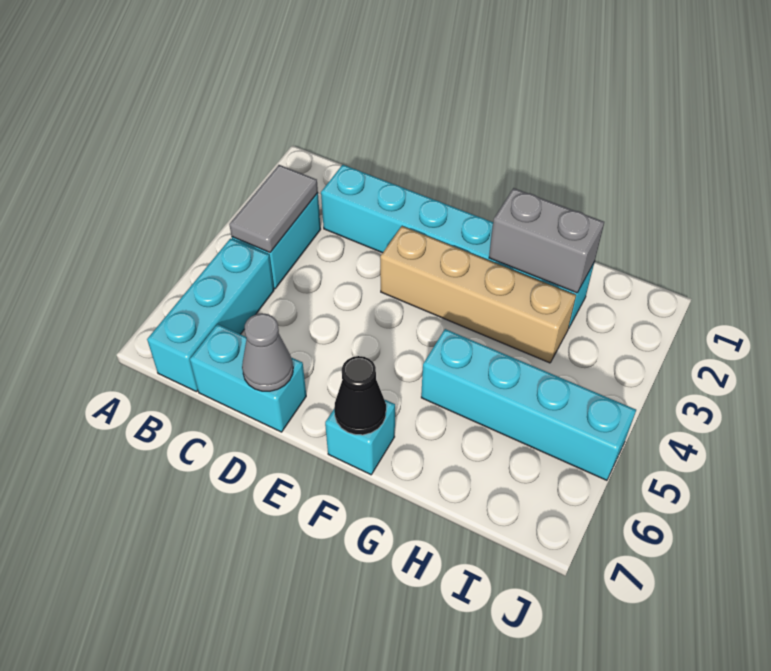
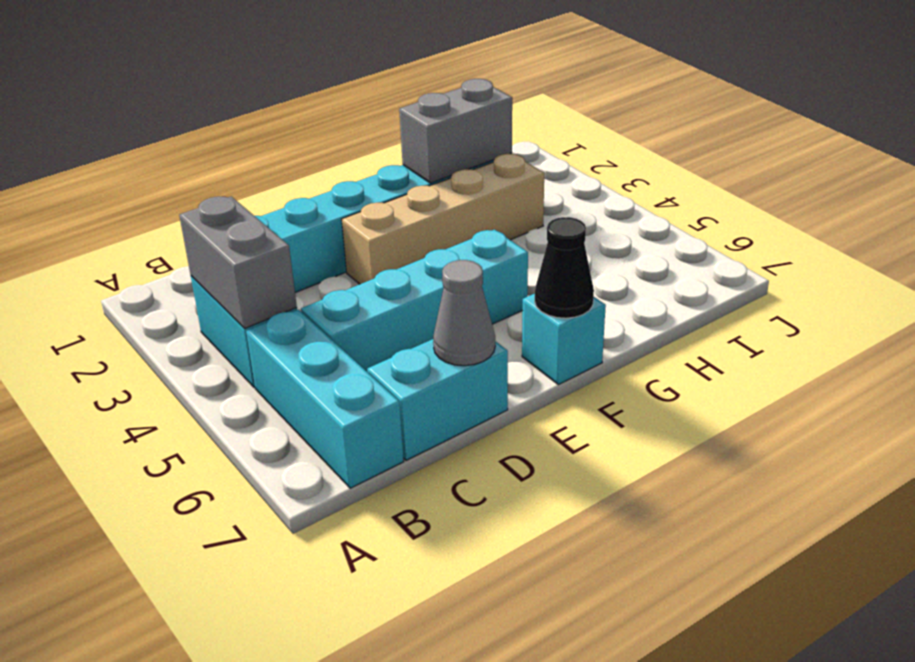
grey tile B3:B4 level 2 -> grey brick B3:B4 level 2
cyan brick G5:J5 level 1 -> cyan brick C5:F5 level 1

